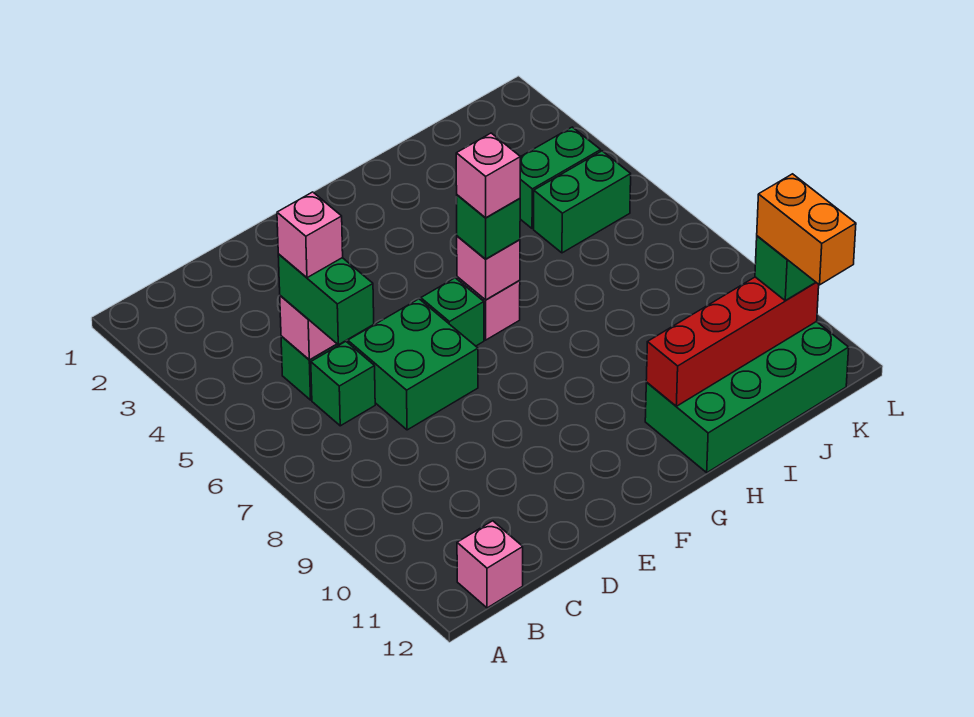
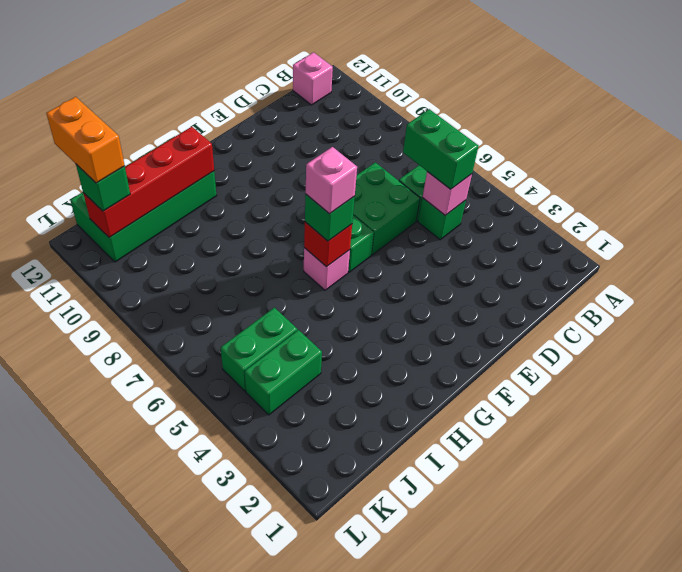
pink brick C5 level 4 -> none
pink brick G6 level 2 -> red brick G6 level 2

